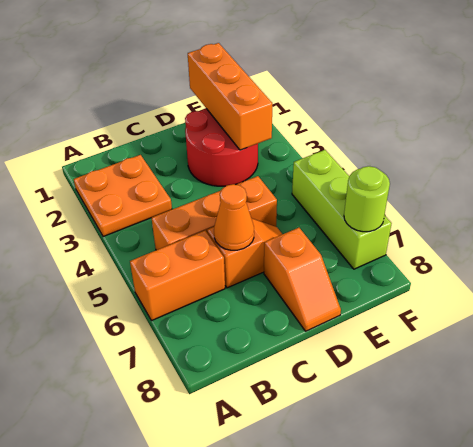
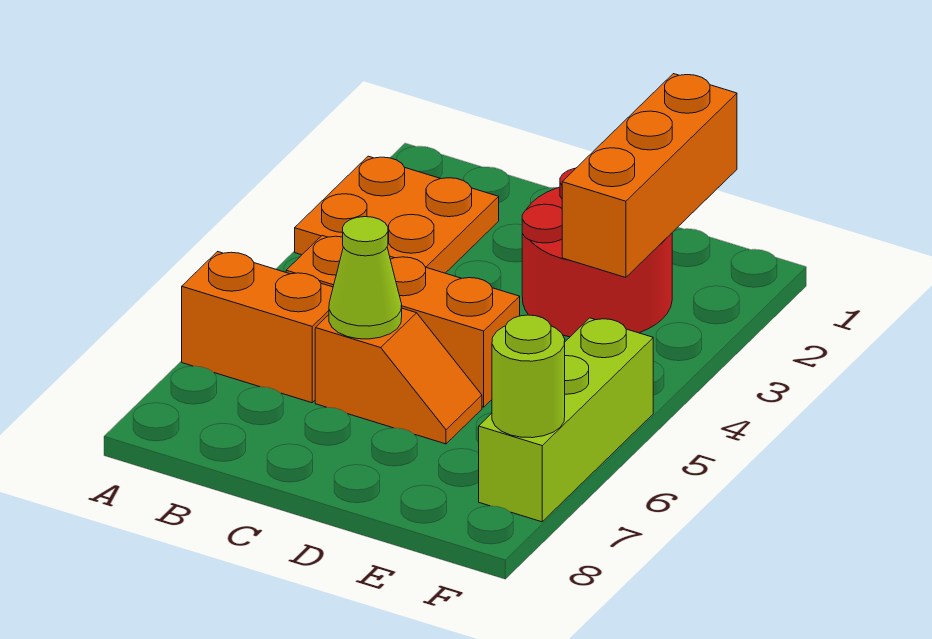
orange cone C6 level 2 -> lime cone C6 level 2
orange slope D7:D8 level 1 top 7 -> none

